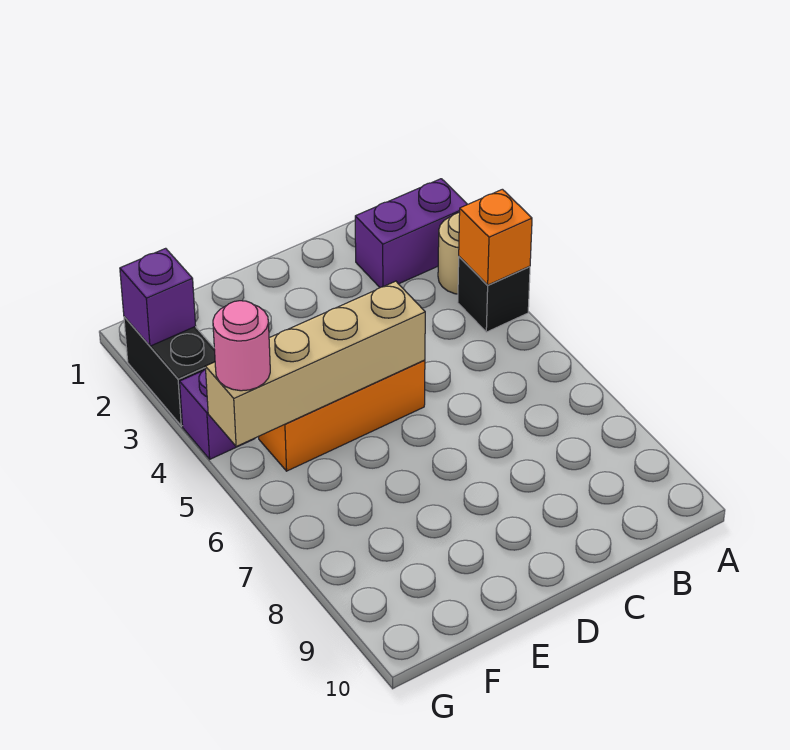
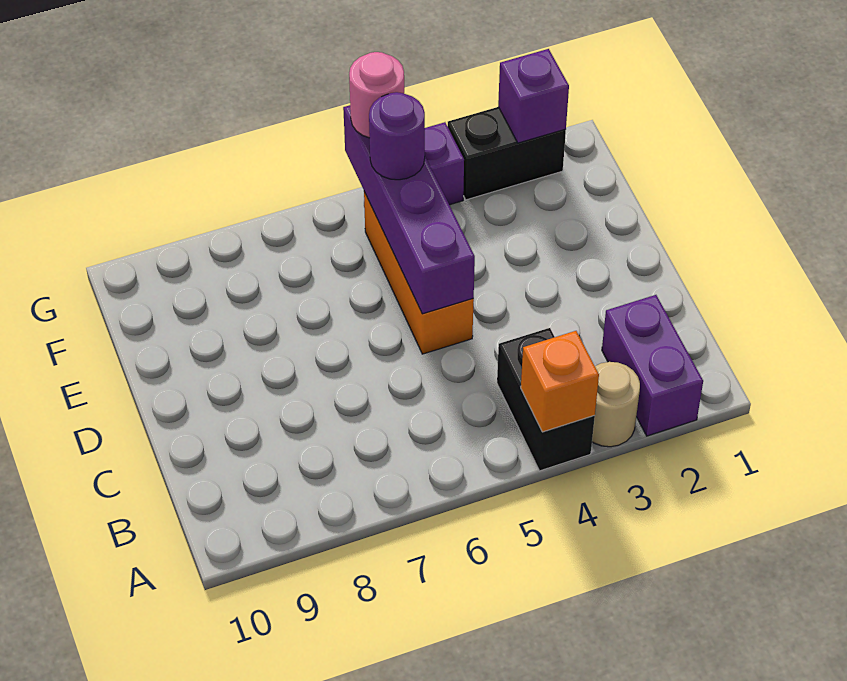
black brick A4 level 1 -> black brick A4:B4 level 1
tan brick D5:G5 level 2 -> purple brick D5:G5 level 2
none -> purple round brick F5 level 3

